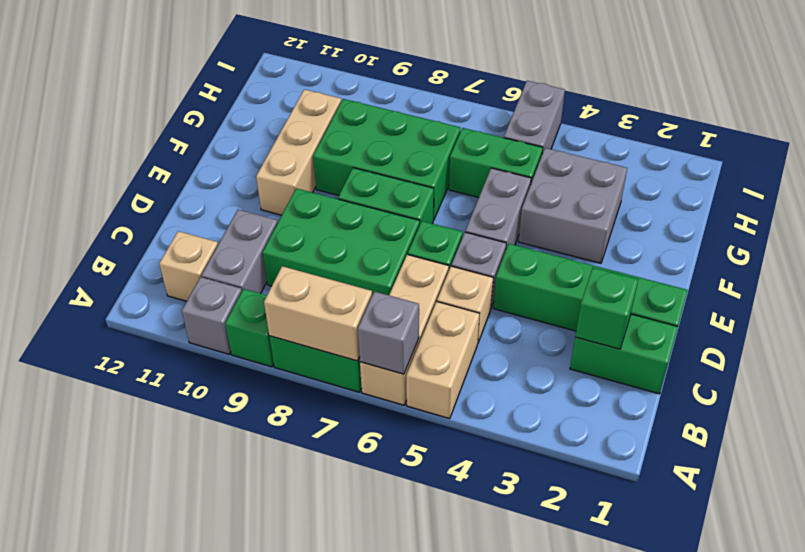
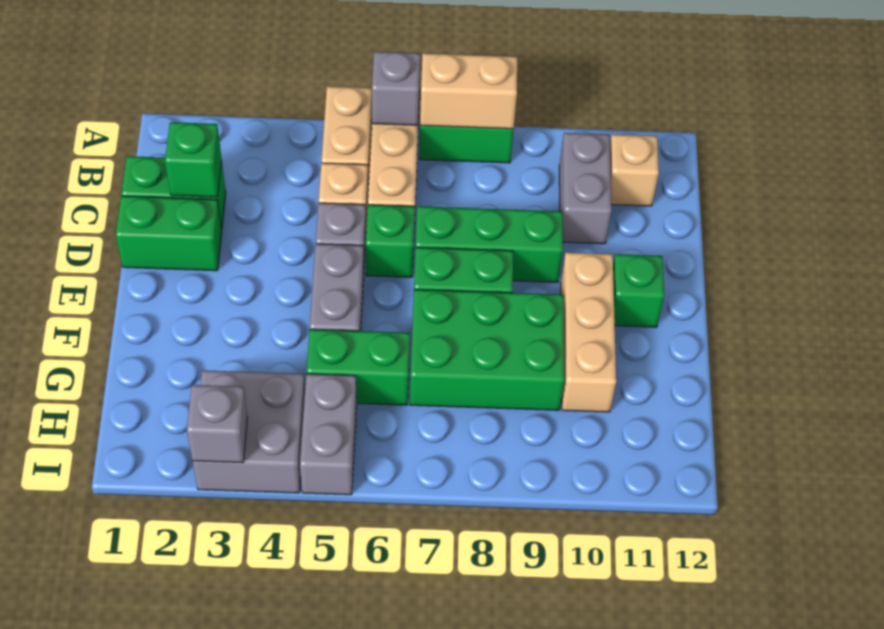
green brick A9 level 1 -> green brick E11 level 1
grey brick A10 level 1 -> grey brick I3 level 2
green brick C7:D9 level 1 -> green brick D7:D9 level 1
green brick D1:D4 level 1 -> green brick D1:D2 level 1
grey brick F3:G4 level 1 -> grey brick H3:I4 level 1

